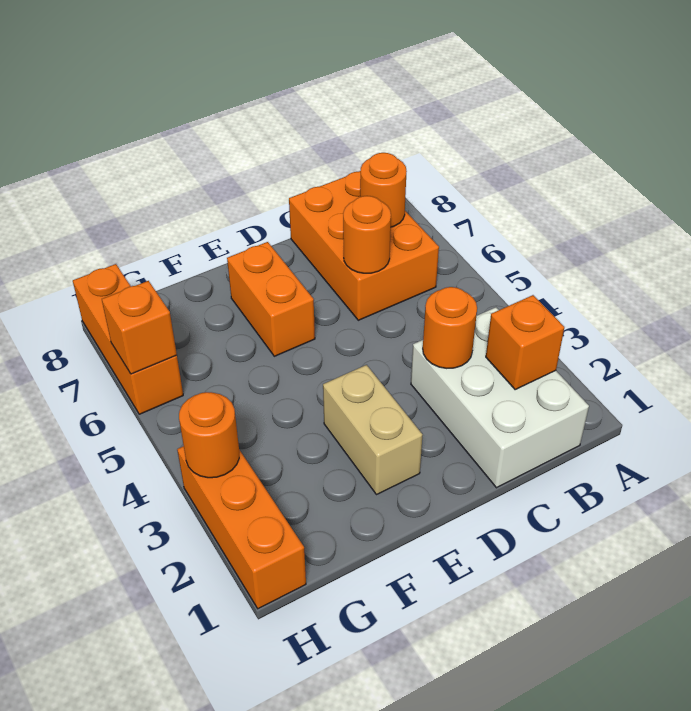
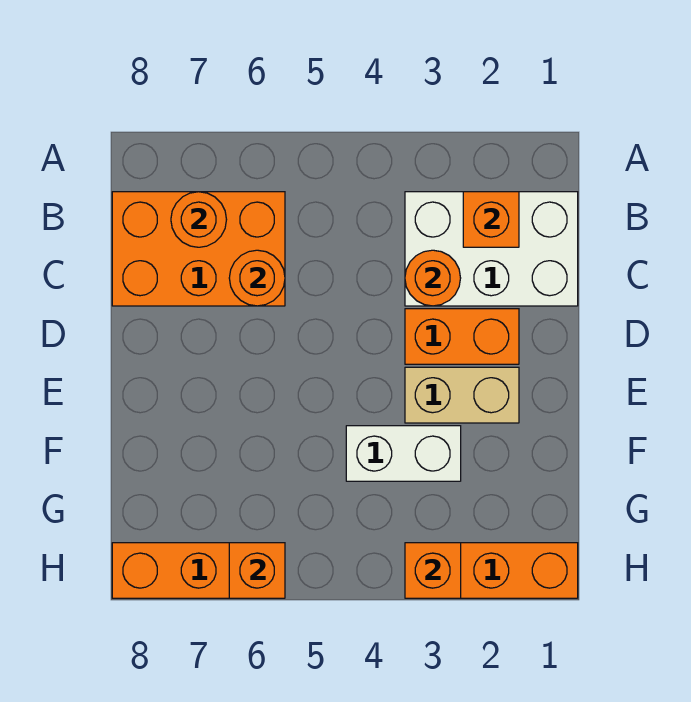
orange brick E6:E7 level 1 -> orange brick D2:D3 level 1
none -> white brick F3:F4 level 1
orange round brick H3 level 2 -> orange brick H3 level 2

